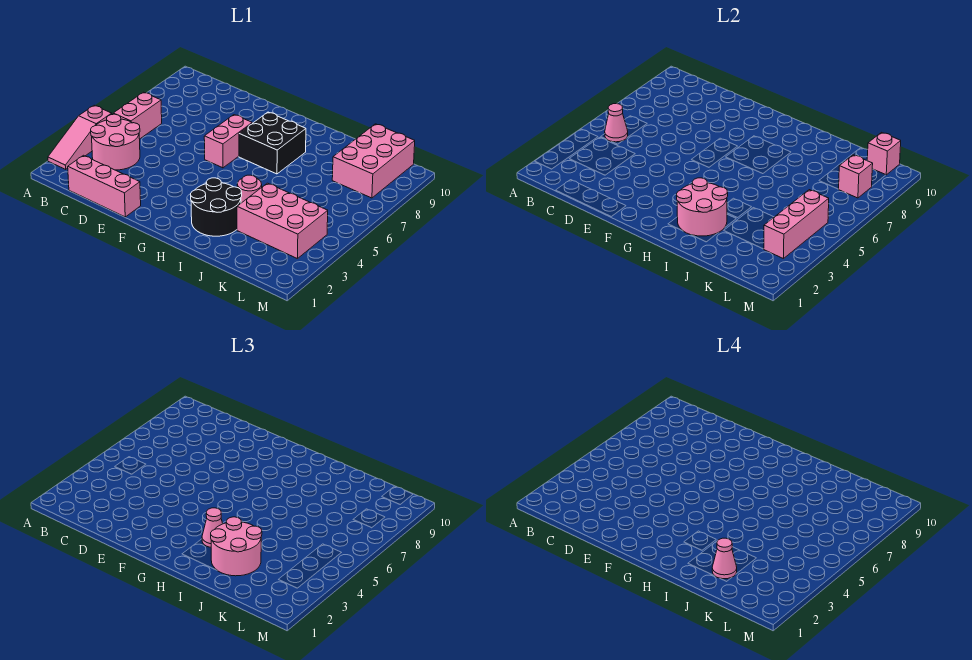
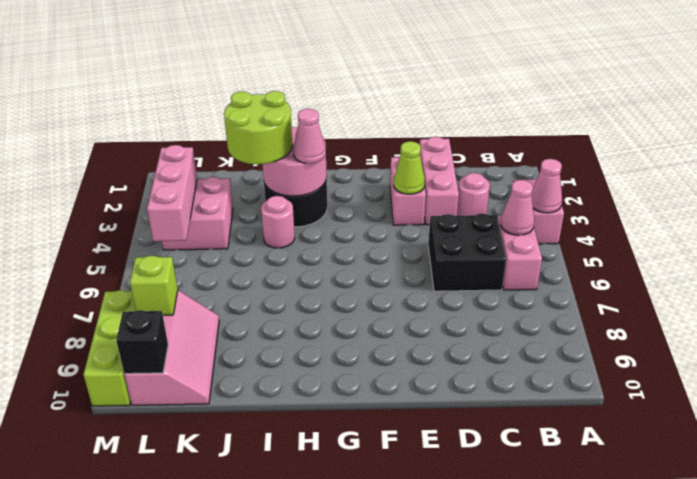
pink round brick B3:C4 level 1 -> pink round brick C3 level 1
pink brick C1:E1 level 1 -> pink brick D1:D3 level 1
none -> lime cone E3 level 2
pink brick F6:F7 level 1 -> pink brick E2:E3 level 1
black brick G7:H8 level 1 -> black brick C5:D6 level 1
pink round brick I2:J3 level 3 -> lime round brick I2:J3 level 3
pink cone J2 level 4 -> pink cone A4 level 2
pink brick J3:L4 level 1 -> pink brick K3:L4 level 1
pink brick K8:L10 level 1 -> pink slope K8:L10 level 1 top L
pink brick L8 level 2 -> lime brick L8 level 2
pink brick L10 level 2 -> black brick L10 level 2
none -> lime brick M8:M10 level 1

